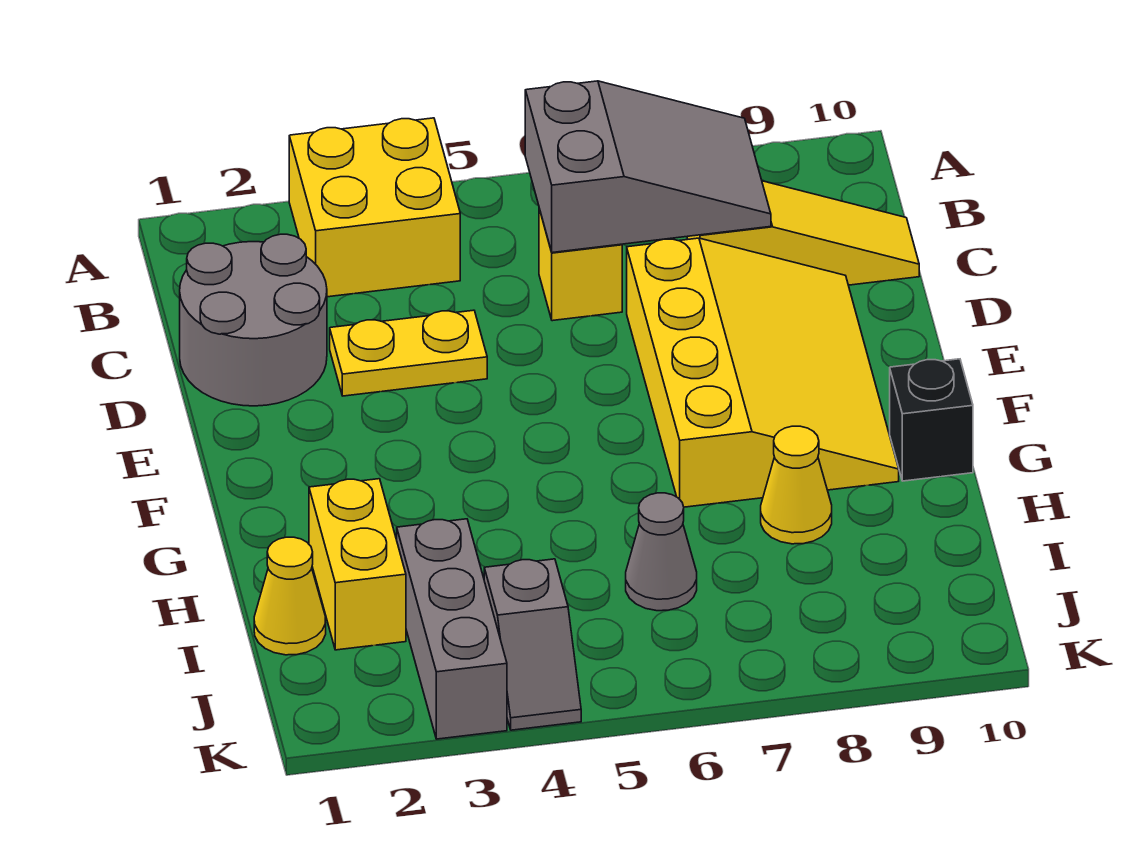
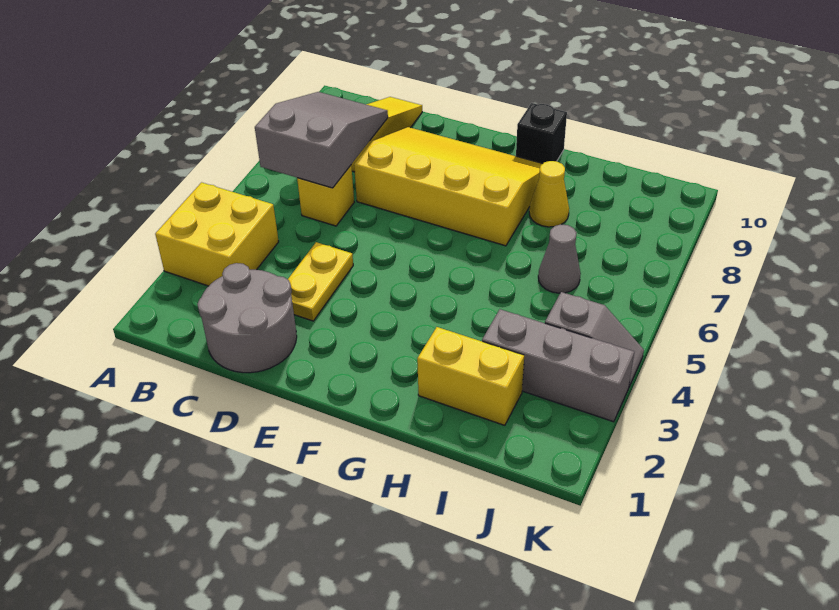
yellow cone I1 level 1 -> none

